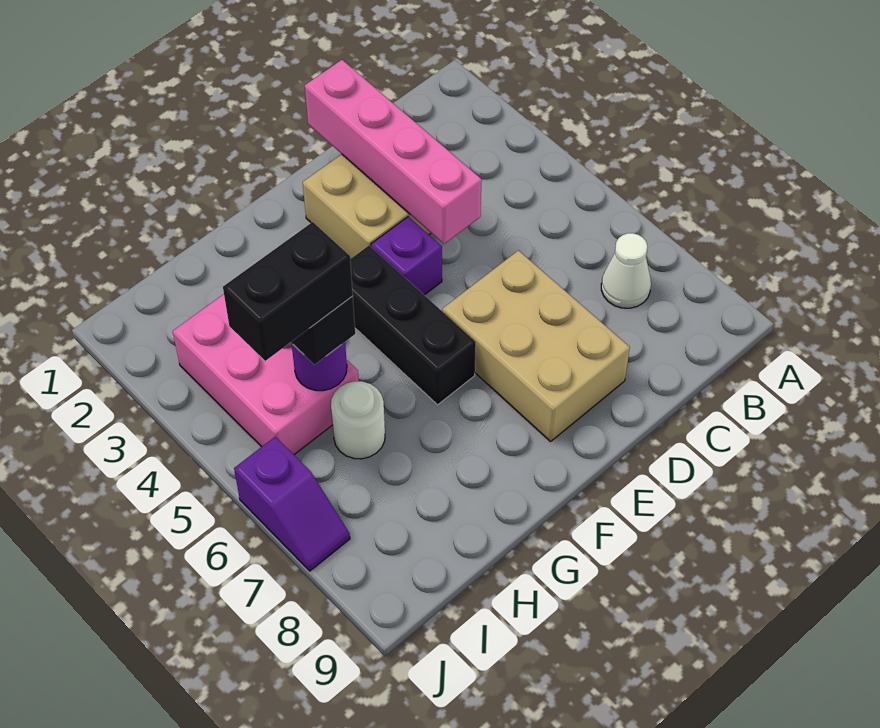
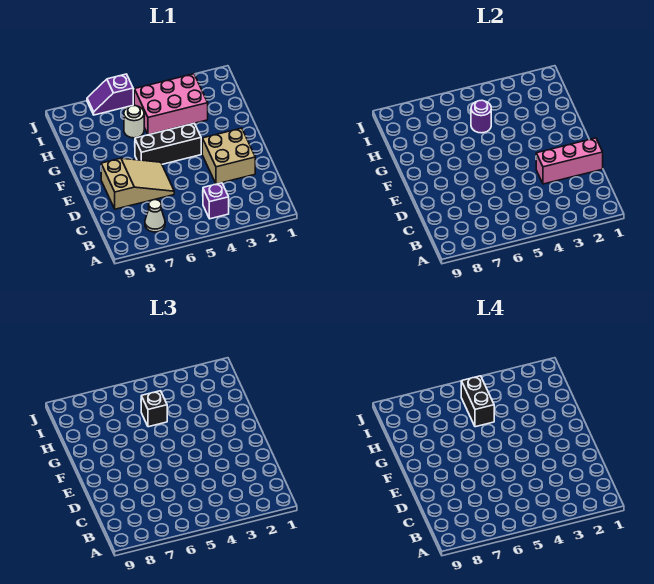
pink brick D1:D4 level 2 -> pink brick D1:D3 level 2
tan brick D6:E8 level 1 -> tan slope D6:E8 level 1 top 8
purple brick E4 level 1 -> purple brick B4 level 1

